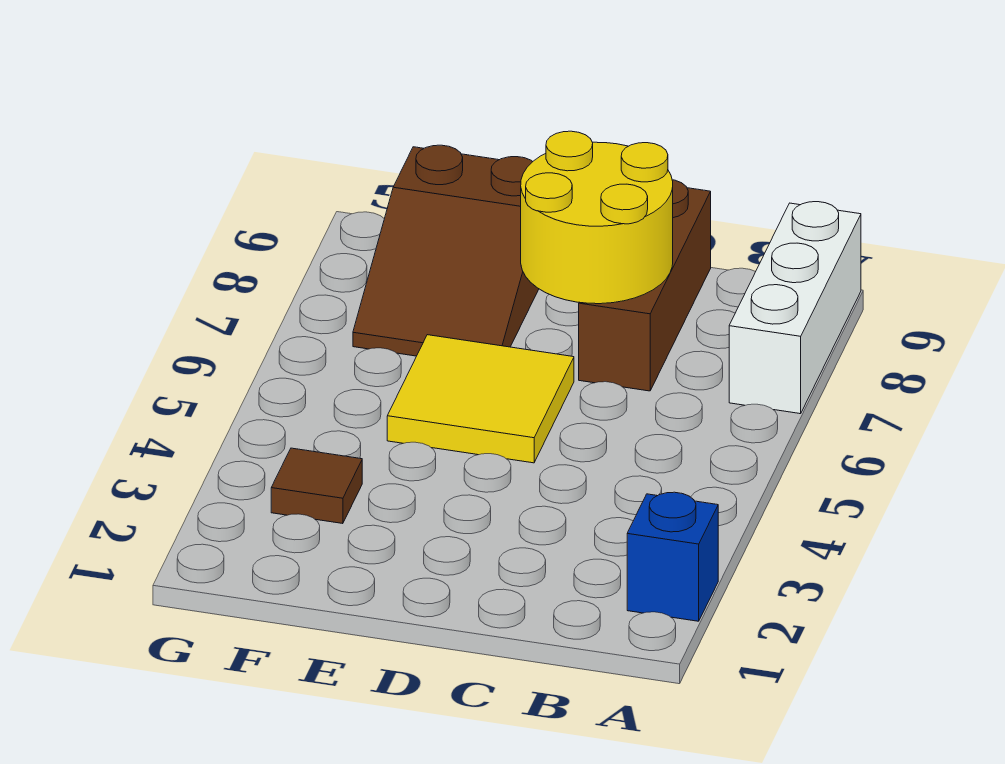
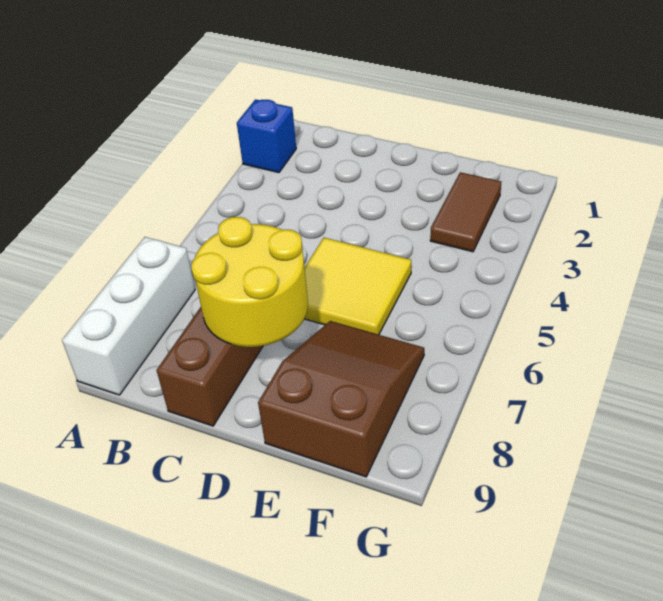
brown tile F3 level 1 -> brown tile F2:F3 level 1

